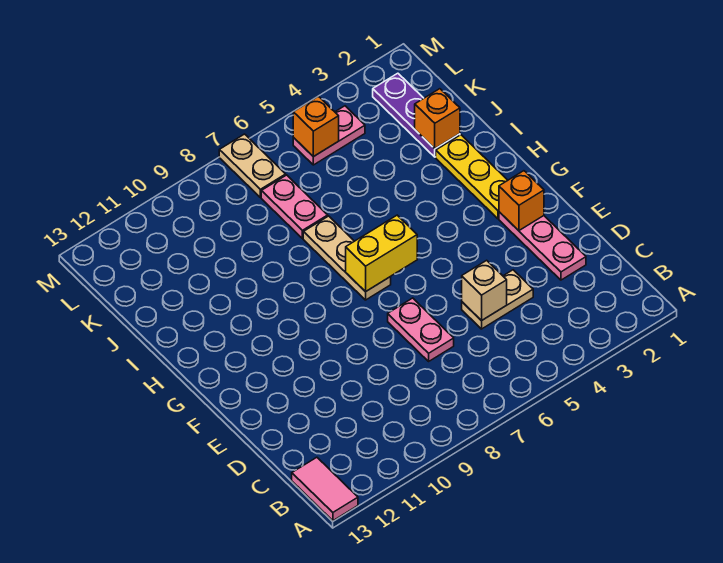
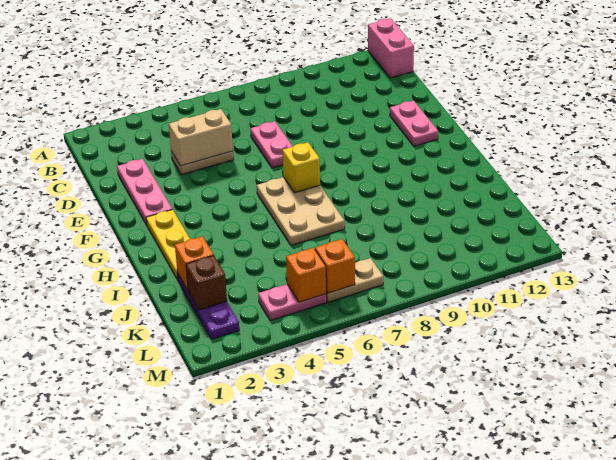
pink tile A13:B13 level 1 -> pink brick A13:B13 level 1
tan brick D5 level 2 -> tan brick D4:D5 level 2
orange brick F2 level 2 -> orange brick L6 level 2
yellow brick G6:G7 level 2 -> yellow brick G7 level 2
tan plate G7:I7 level 1 -> tan plate G6:I7 level 1
pink plate J7:K7 level 1 -> pink plate E12:F12 level 1
none -> brown brick K2 level 2
tan plate L7:M7 level 1 -> tan plate L6:L7 level 1

